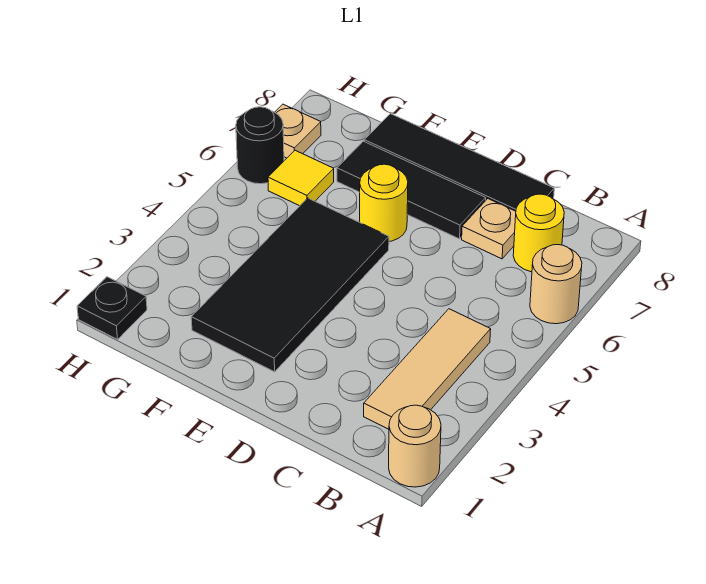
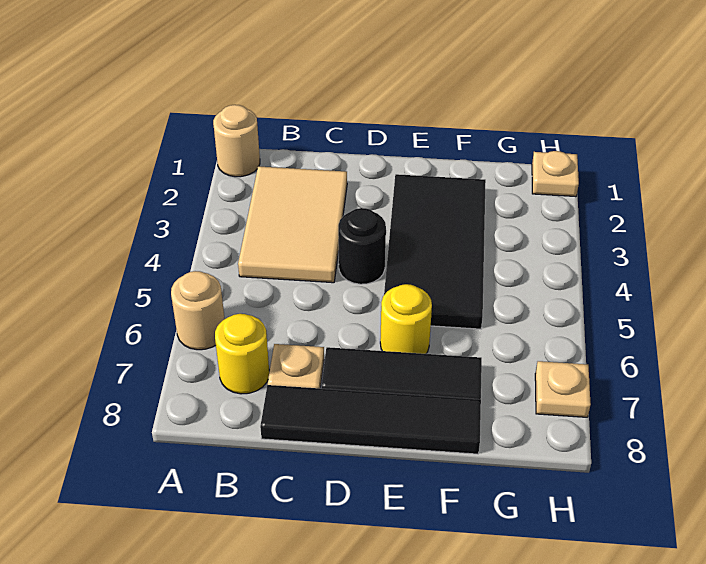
tan tile B2:B4 level 1 -> tan tile B2:C4 level 1
yellow tile G6 level 1 -> none
black plate H1 level 1 -> tan plate H1 level 1
black round brick H6 level 1 -> black round brick D4 level 1

